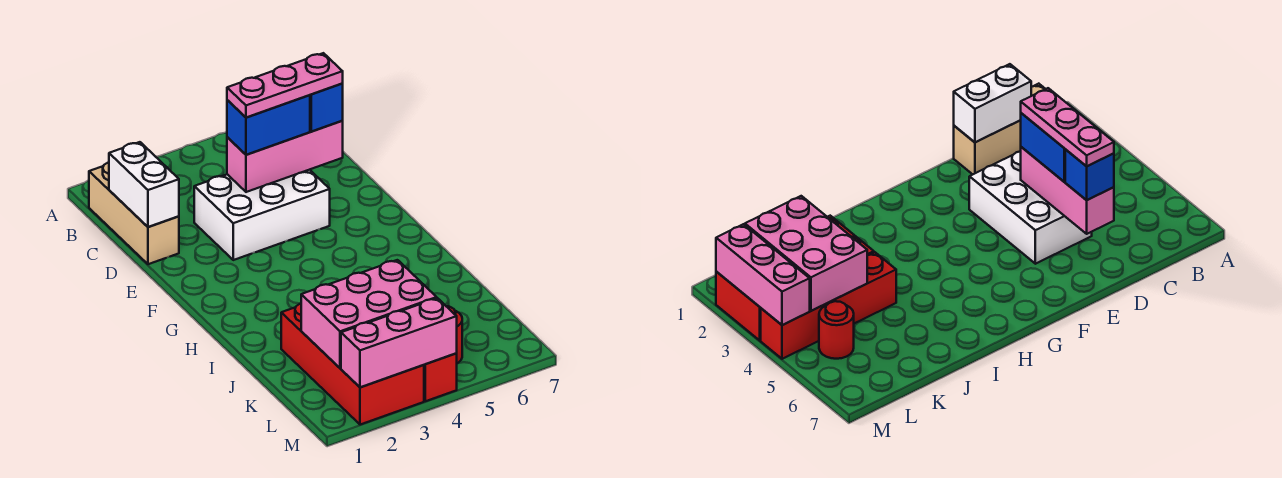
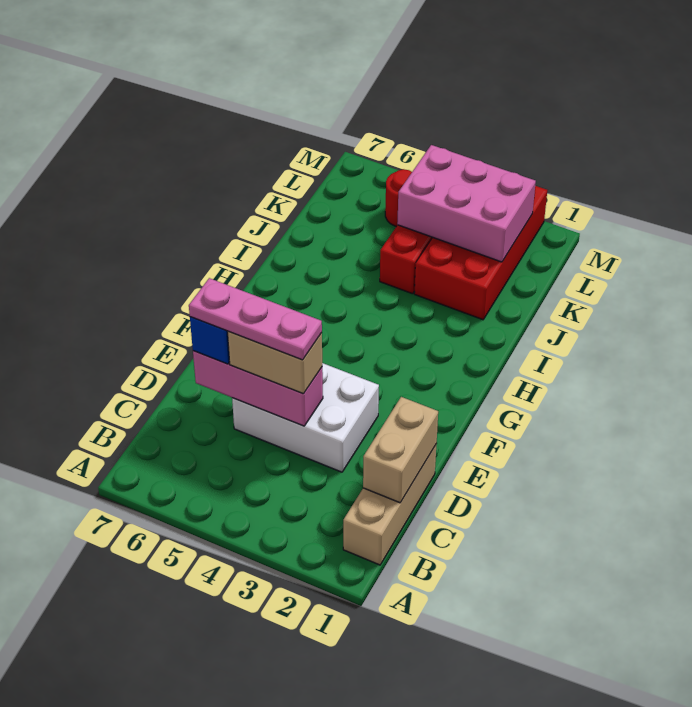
white brick C1:D1 level 2 -> tan brick C1:D1 level 2
blue brick D4:D5 level 3 -> tan brick D4:D5 level 3
pink brick M2:M4 level 2 -> none

